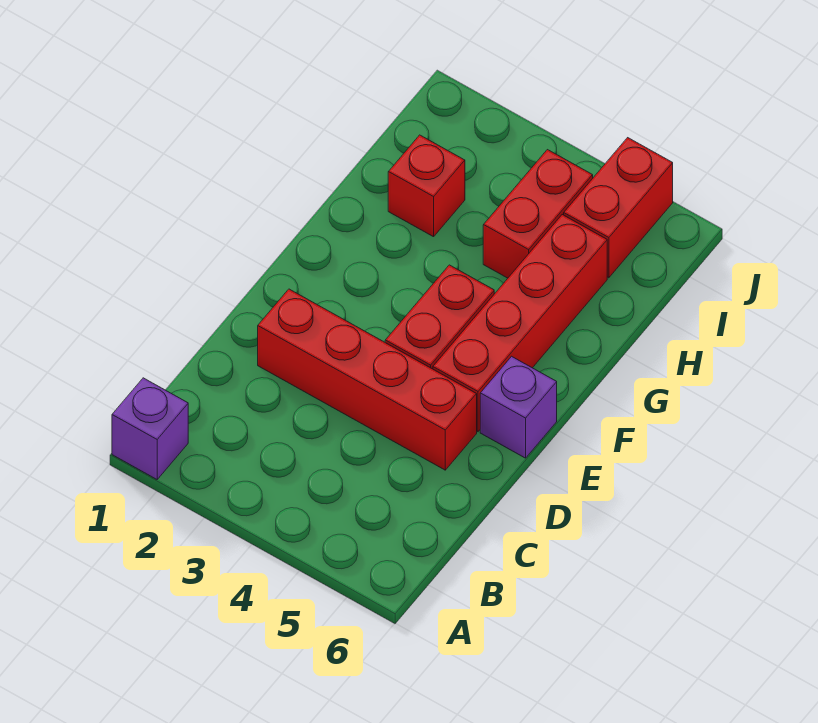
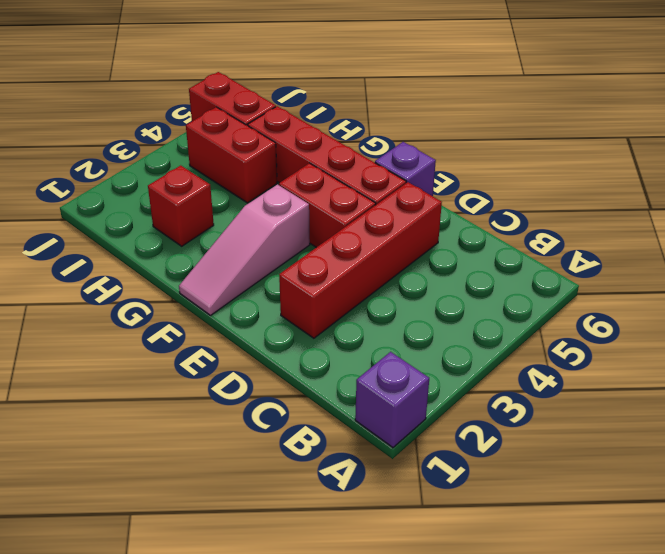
none -> pink slope F1:F3 level 1 top 3

